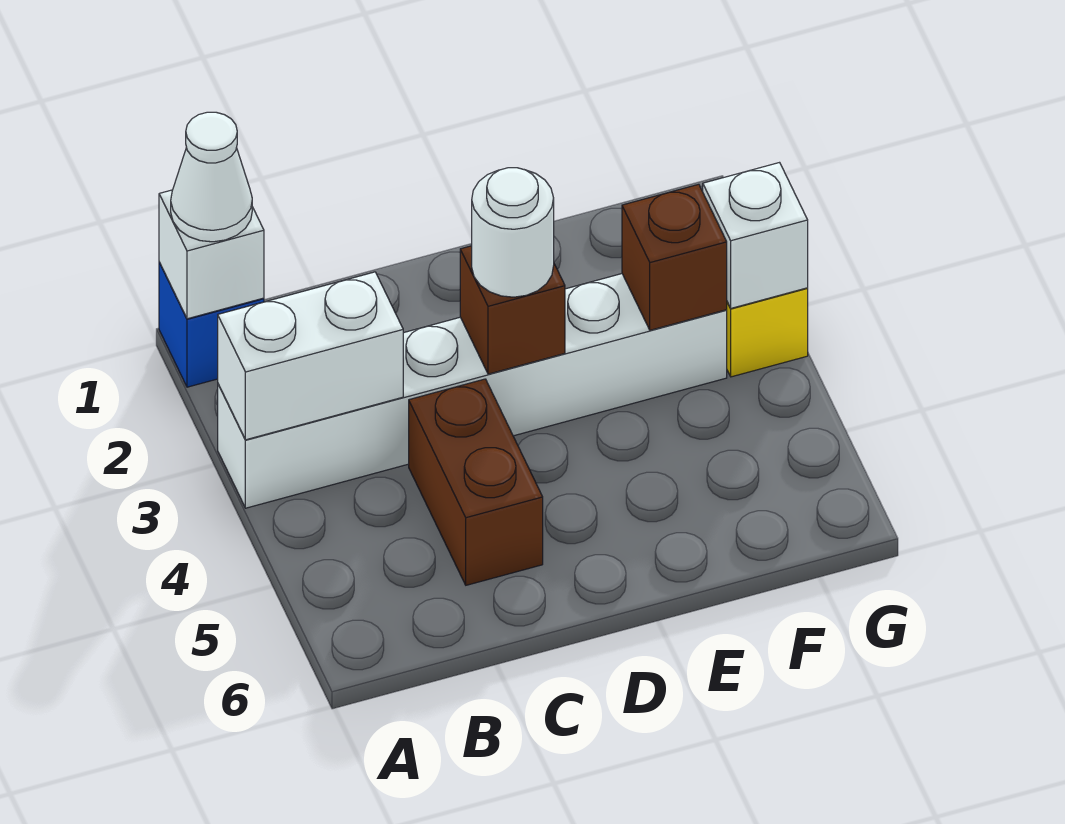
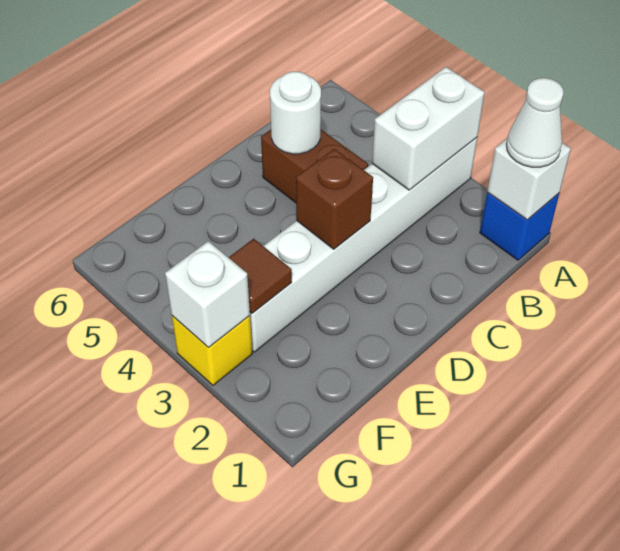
white round brick D3 level 3 -> white round brick C5 level 2
brown brick F3 level 2 -> brown tile F3 level 2

